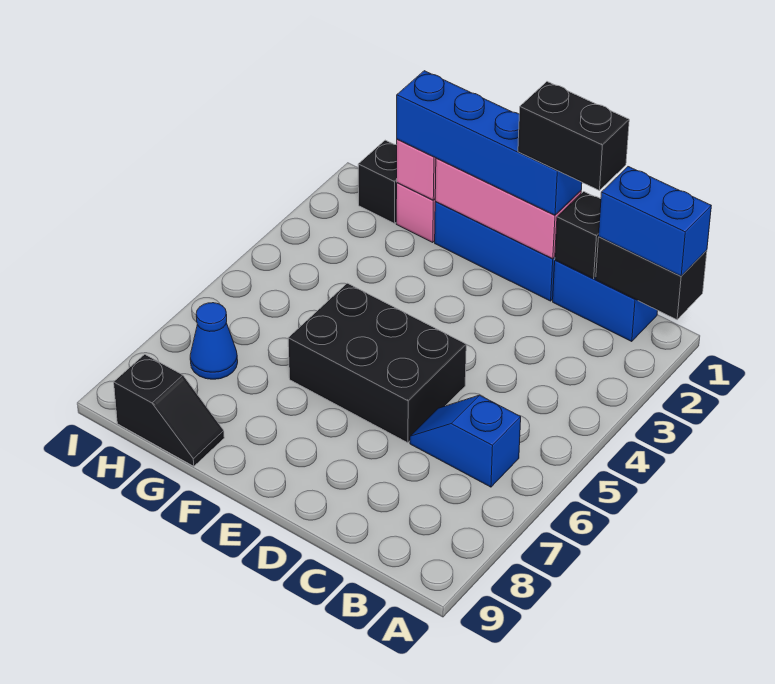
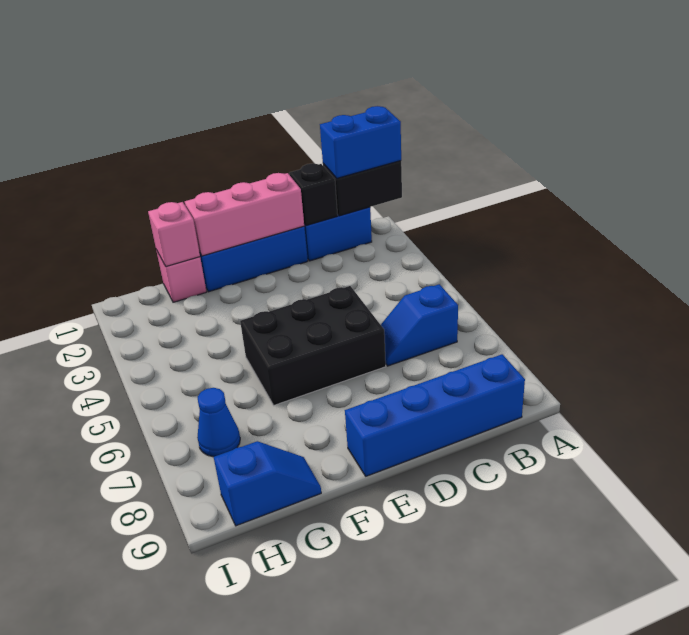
black brick C1:D1 level 4 -> none
blue brick D1:G1 level 3 -> blue brick B9:E9 level 1
black slope G9:H9 level 1 top H -> blue slope G9:H9 level 1 top H
black brick H1 level 1 -> none

